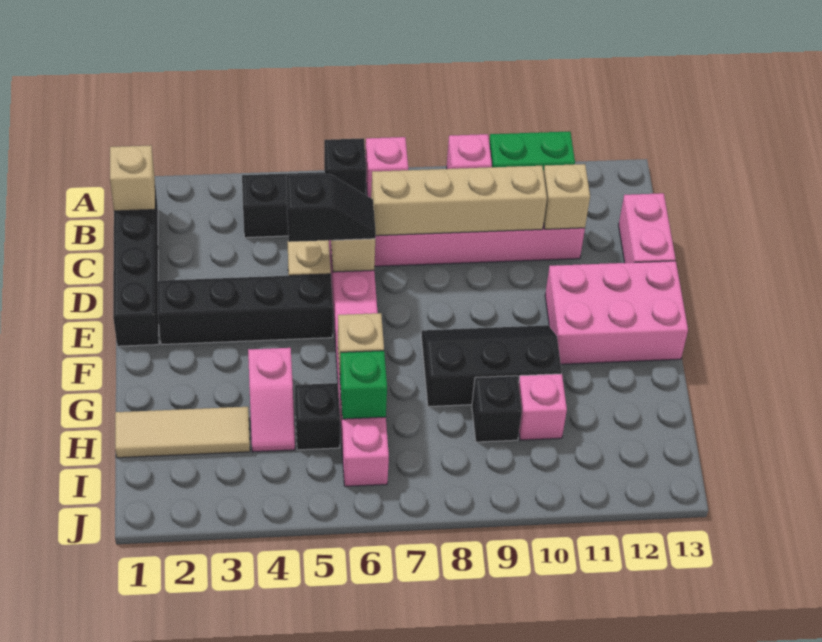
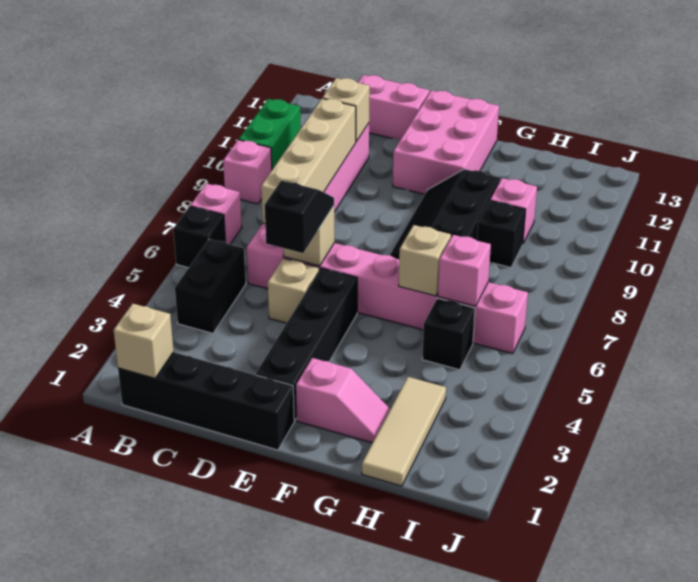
pink slope G4:H4 level 1 top G -> pink slope F2:G2 level 1 top F
green brick H6 level 2 -> pink brick H6 level 2

